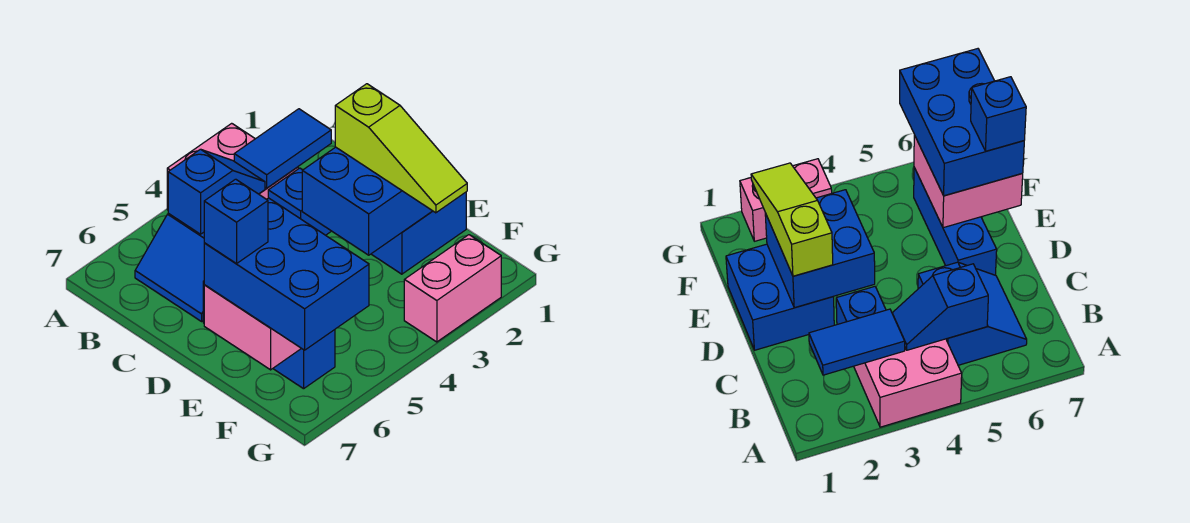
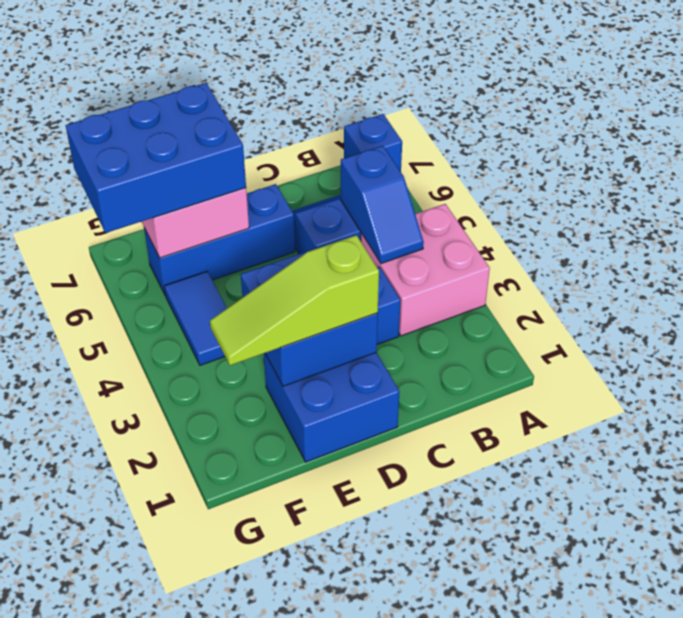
blue tile B2:B3 level 2 -> blue tile F4:F5 level 1
blue brick E7 level 4 -> blue brick A7 level 1
pink brick G2:G3 level 1 -> none

